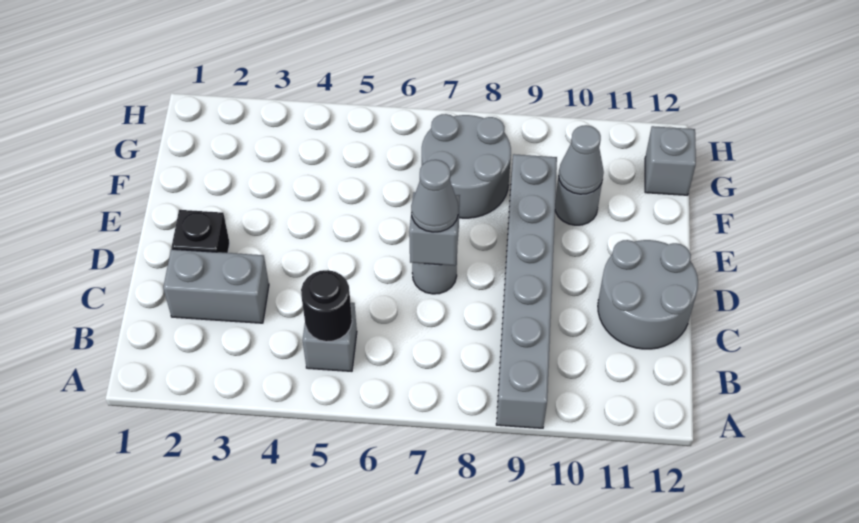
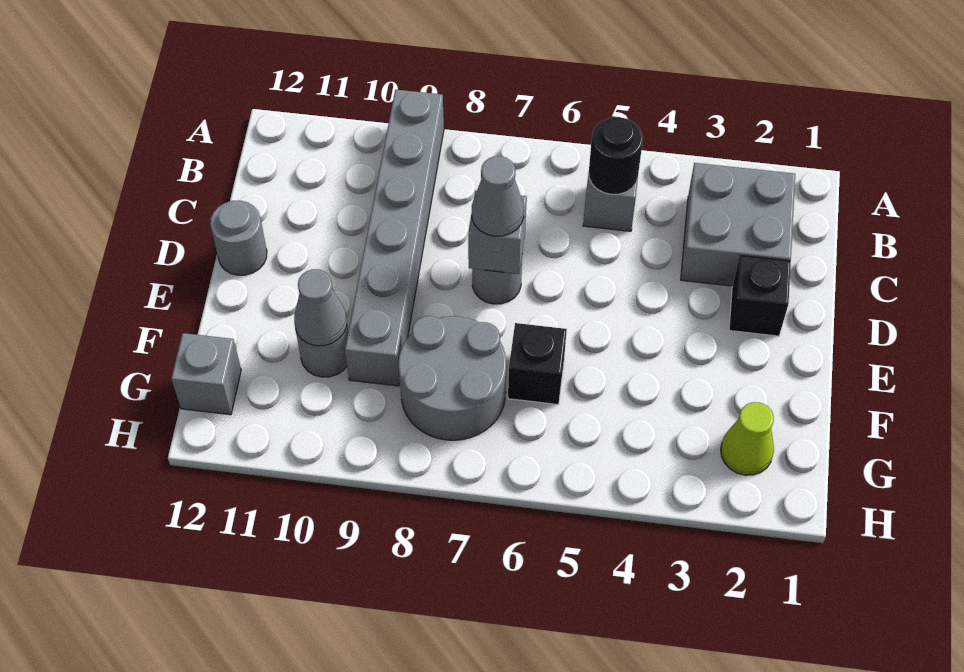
grey brick C2:C3 level 1 -> grey brick B2:C3 level 1
grey round brick C11:D12 level 1 -> grey round brick D12 level 1
none -> black brick F6 level 1
none -> lime cone G2 level 1

